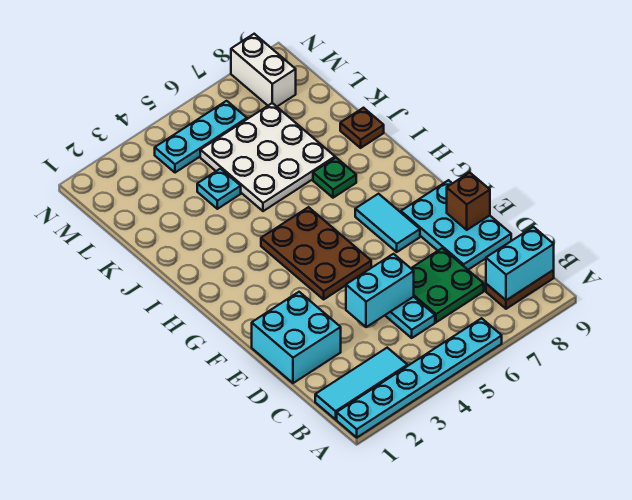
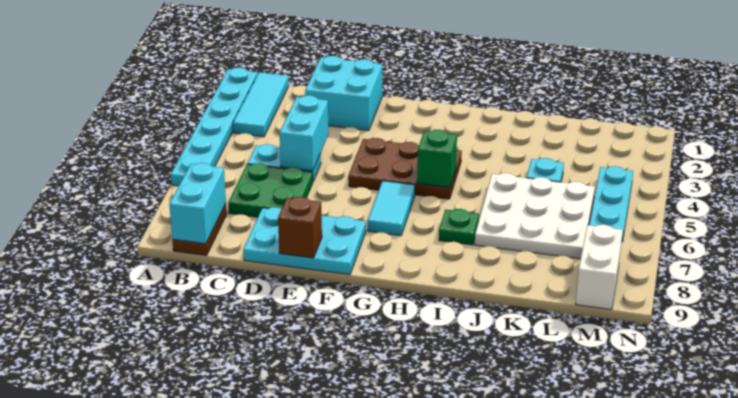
cyan tile F7:G7 level 1 -> cyan tile G6:G7 level 1
none -> green brick H5 level 2
brown plate J9 level 1 -> none
white brick M8:N8 level 1 -> white brick M8:M9 level 1

